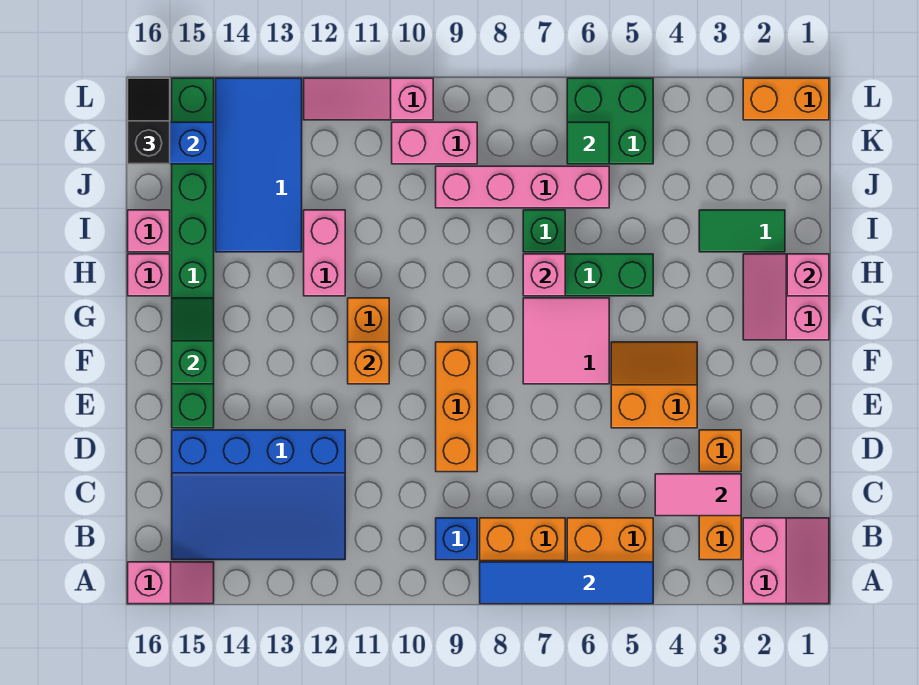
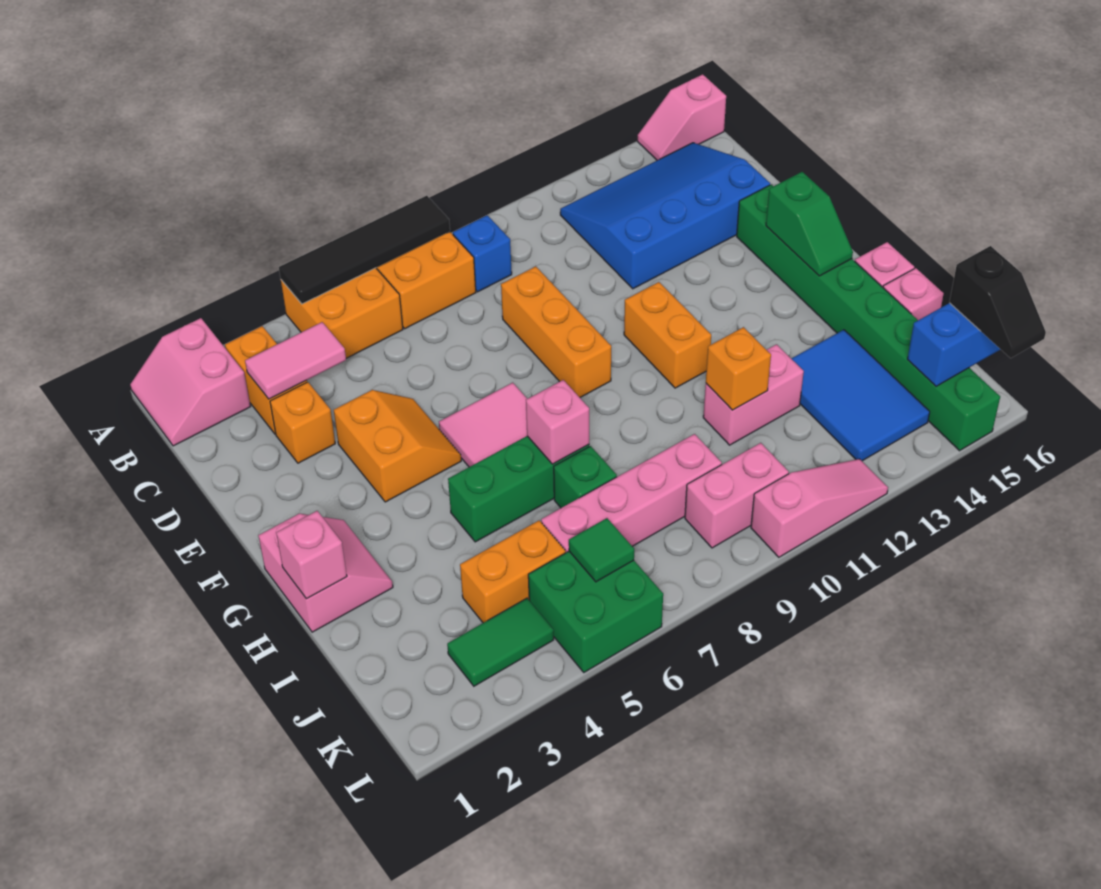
blue tile A5:A8 level 2 -> black tile A5:A8 level 2
orange slope E4:F5 level 1 top E -> orange slope E4:F5 level 1 top 4
orange brick F11 level 2 -> orange brick I11 level 2
pink brick H12:I12 level 1 -> pink brick I11:I12 level 1
green tile I2:I3 level 1 -> green tile K3:K4 level 1
blue tile I13:L14 level 1 -> blue tile I13:K14 level 1
orange brick L1:L2 level 1 -> orange brick J4:J5 level 1

